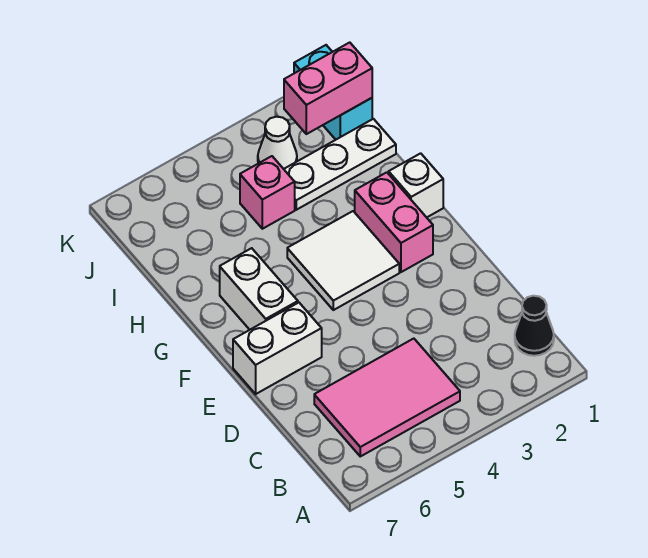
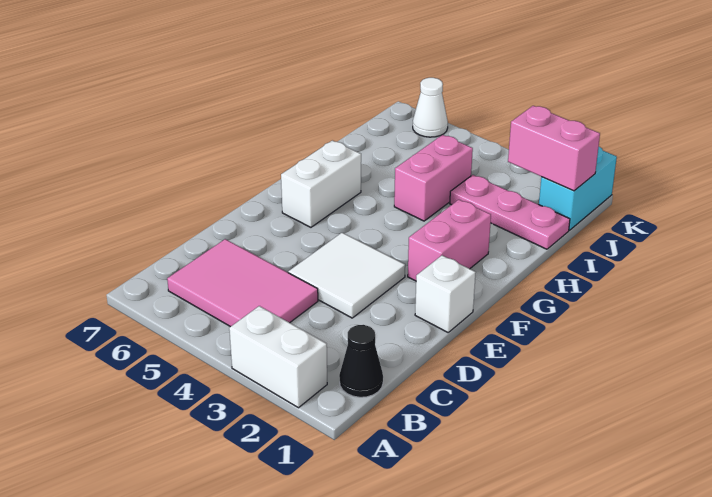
white brick E6:E7 level 1 -> white brick A2:A3 level 1
white tile F3:G4 level 1 -> white tile D3:E4 level 1
white brick G1 level 1 -> white brick E1 level 1
white plate I1:I3 level 1 -> pink plate I1:I3 level 1
pink brick I4 level 1 -> pink brick H4:I4 level 1
white cone J3 level 1 -> white cone K6 level 1

